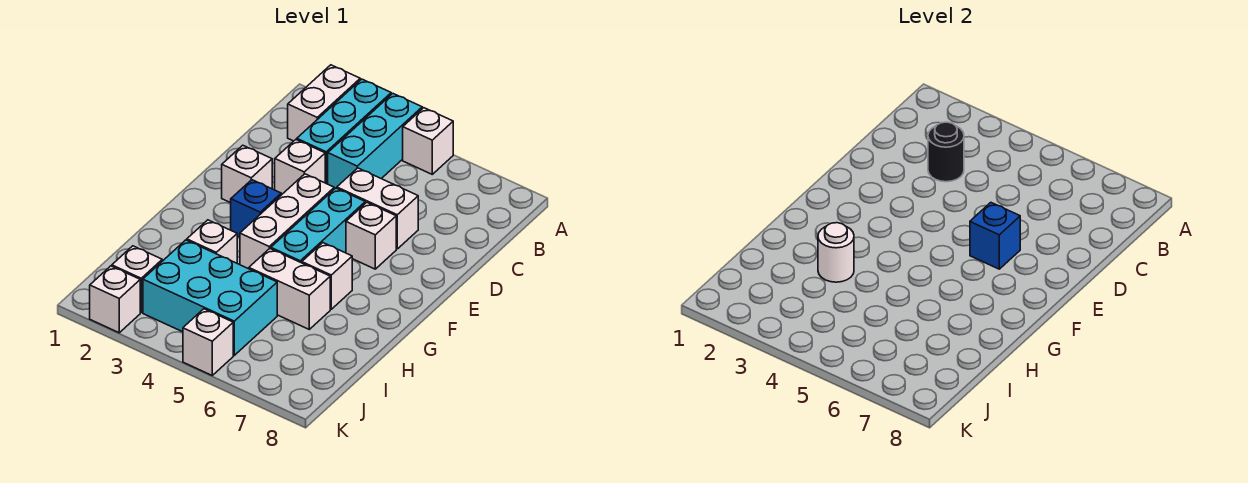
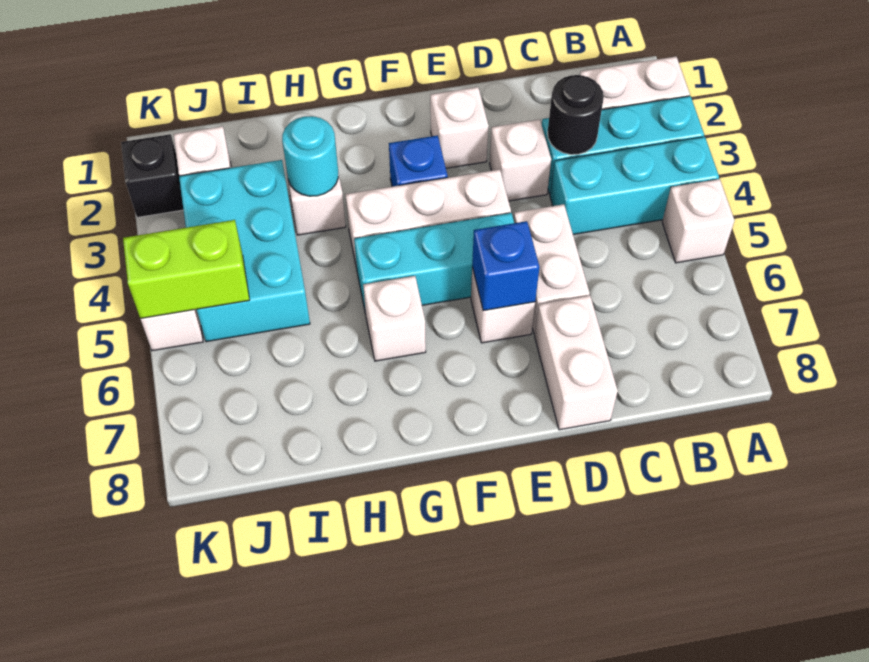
white round brick H3 level 2 -> cyan round brick H3 level 2
white brick H5:H6 level 1 -> white brick D7:D8 level 1
none -> lime brick J5:K5 level 2
white brick K2 level 1 -> black brick K2 level 1

